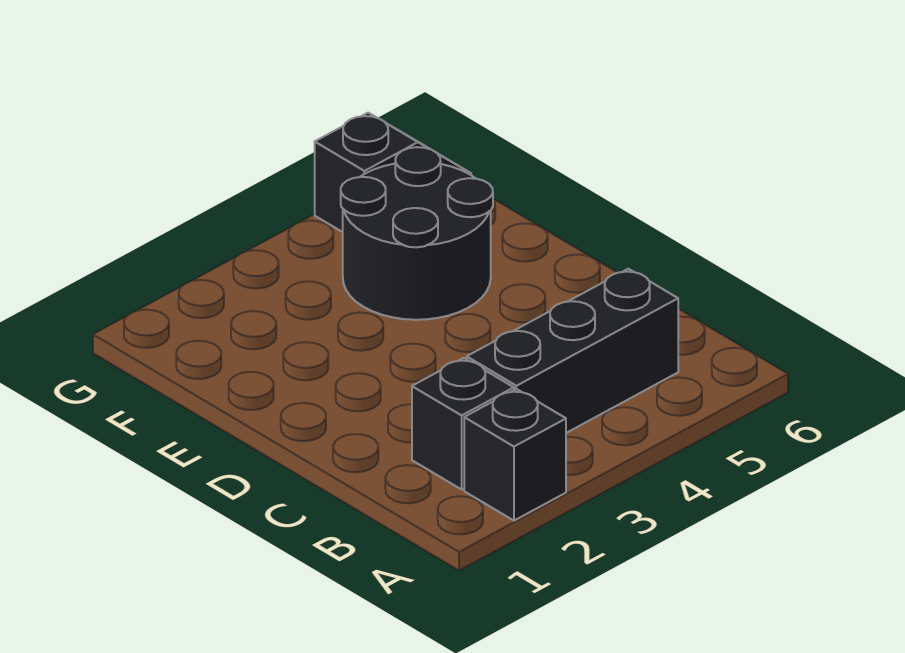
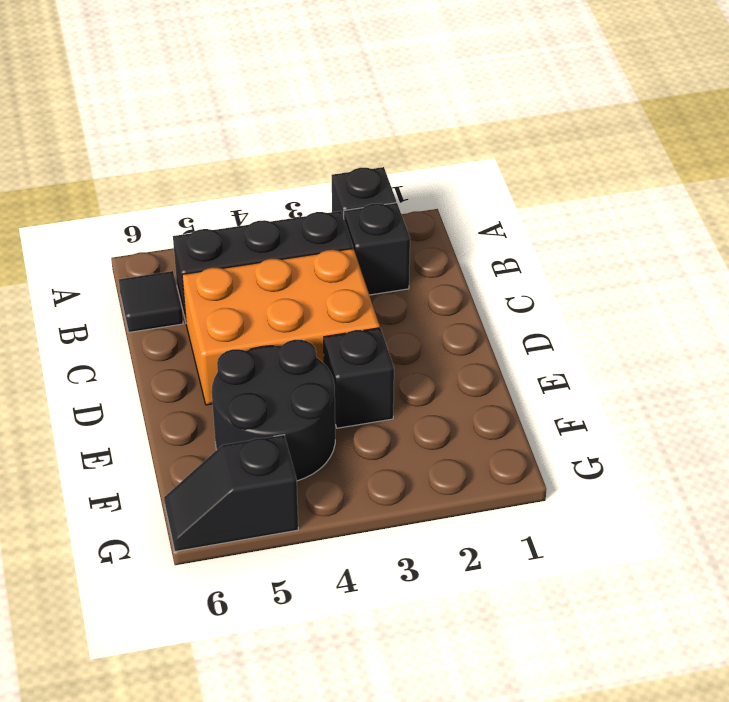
none -> black tile B6 level 1
none -> orange brick C3:D5 level 1
none -> black brick E3 level 1

